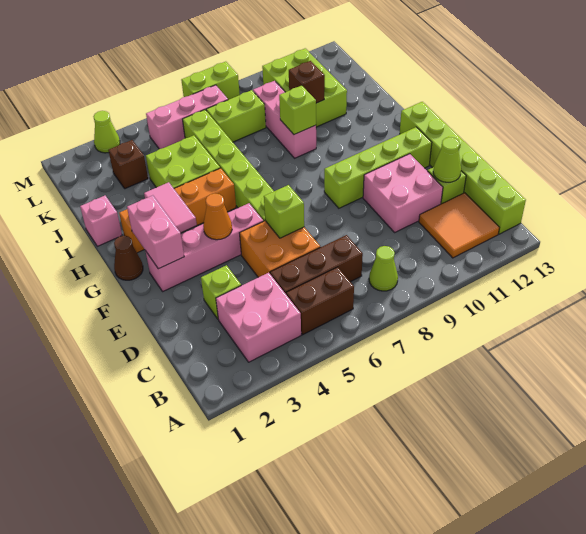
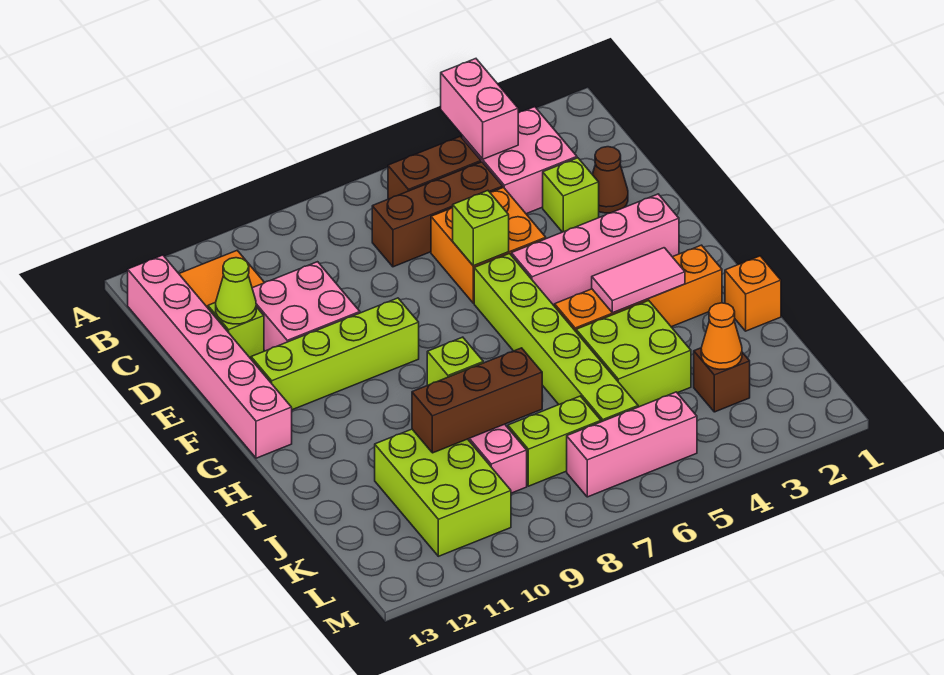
lime cone B8 level 1 -> none
lime brick B13:G13 level 1 -> pink brick B13:G13 level 1
pink brick F2:G2 level 2 -> pink brick A4:B4 level 2
orange cone F4 level 2 -> orange cone K3 level 2
brown cone G1 level 1 -> brown cone D2 level 1
pink tile G3:H3 level 2 -> pink tile H3:H4 level 2
pink brick I1 level 1 -> orange brick I1 level 1
brown brick J10 level 2 -> brown brick J8:J10 level 2
lime cone M3 level 1 -> none
lime brick M7:M8 level 1 -> none

